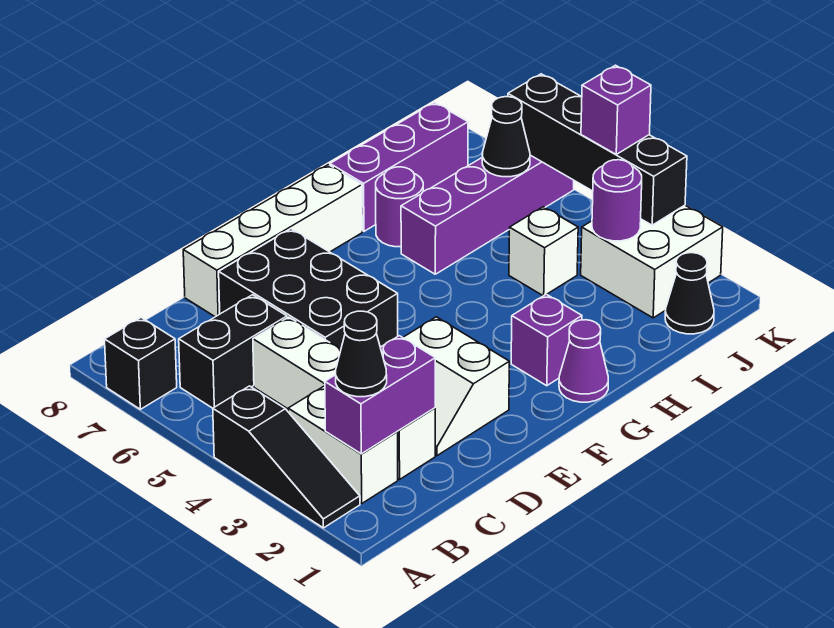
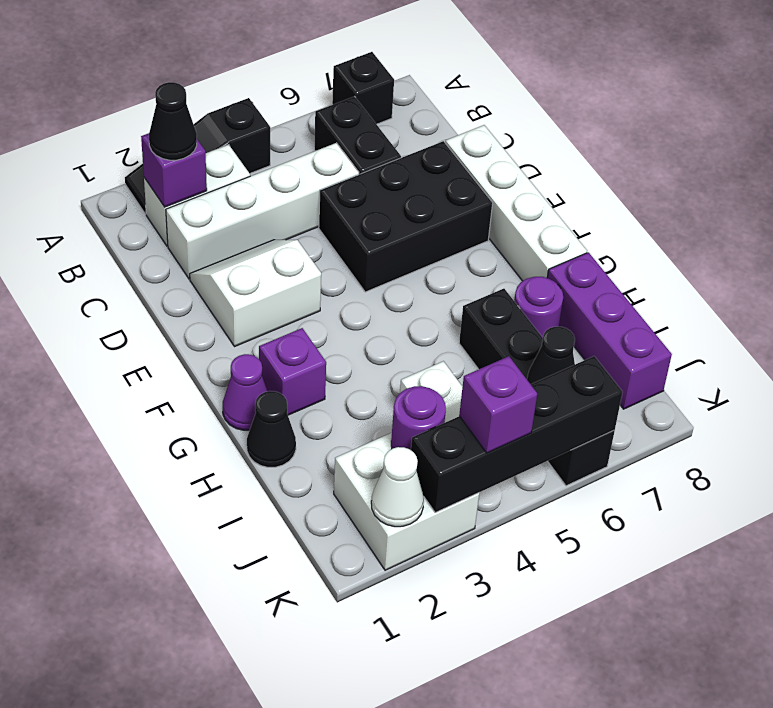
purple brick B2:C2 level 2 -> purple brick B2 level 2
purple brick H6:K6 level 1 -> black brick H6:K6 level 1
black cone J1 level 1 -> black cone H1 level 1
none -> white cone K2 level 2

